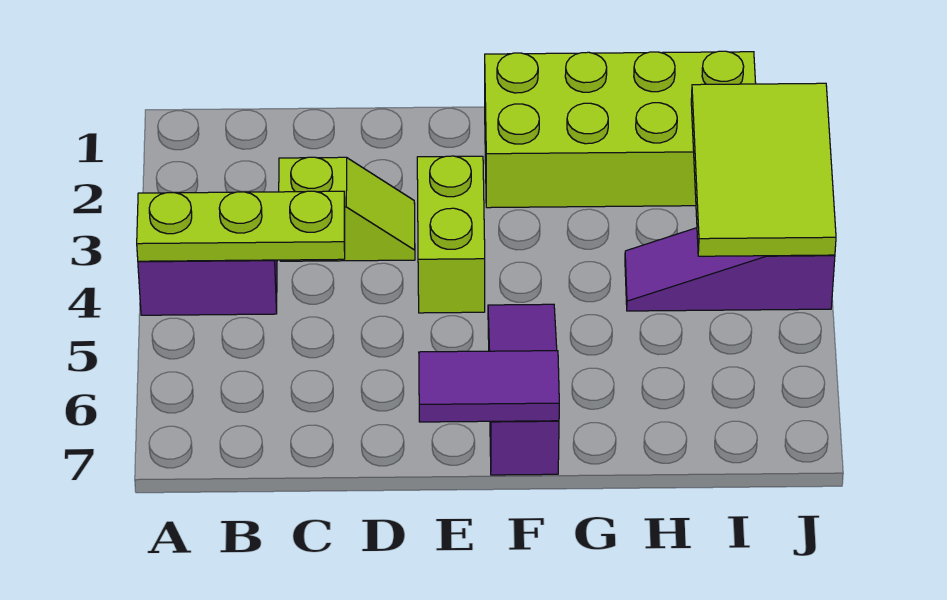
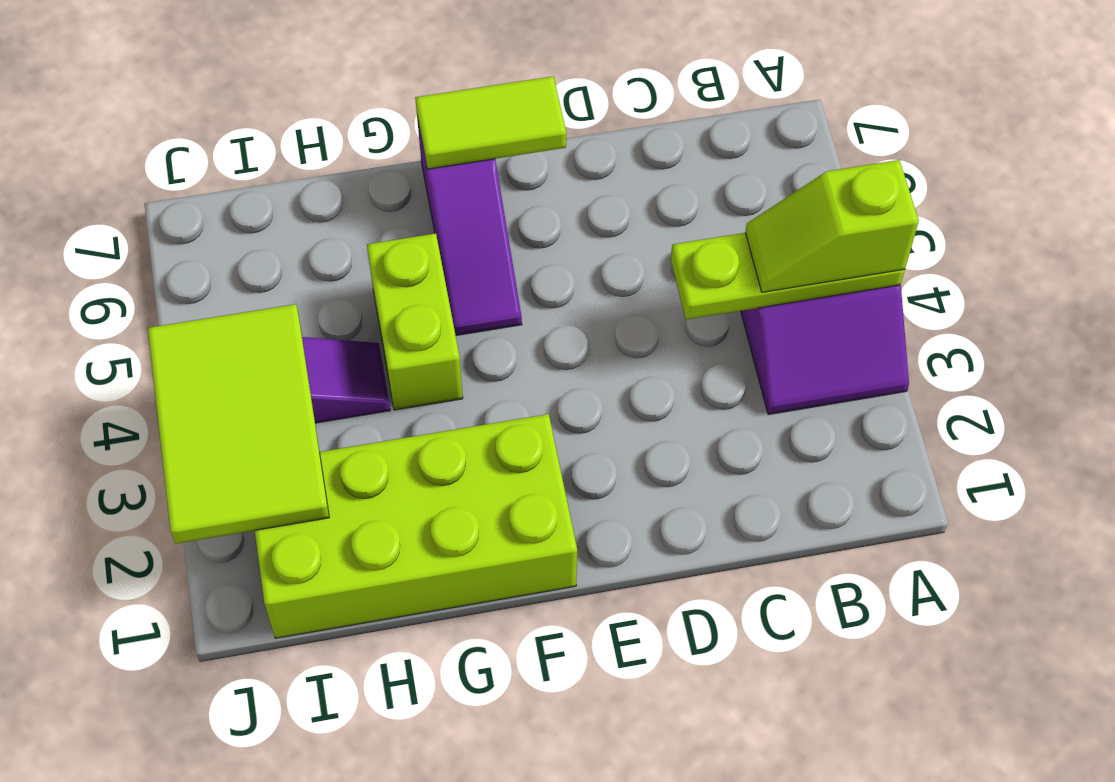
lime slope C3:D3 level 1 top C -> lime slope A4:B4 level 3 top A
lime brick E3:E4 level 1 -> lime brick G4:G5 level 1
purple tile E7:F7 level 2 -> lime tile E7:F7 level 2

